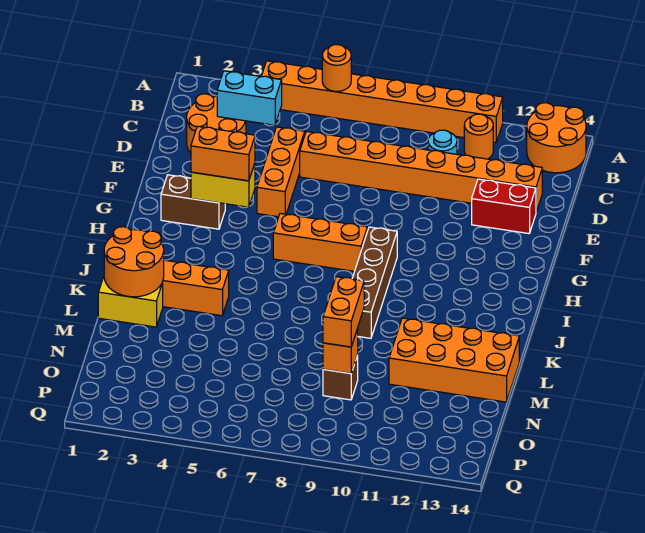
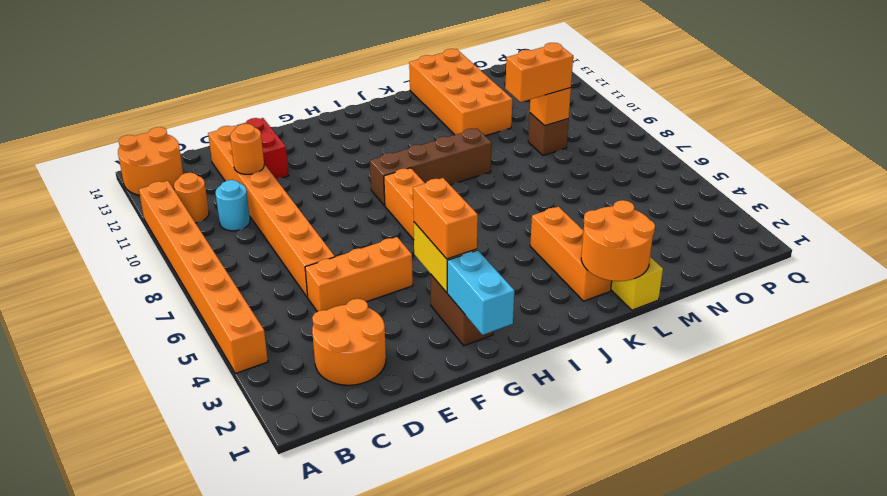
orange round brick A6 level 2 -> orange round brick D11 level 2
cyan brick C3:C4 level 2 -> cyan brick G1:G2 level 2

